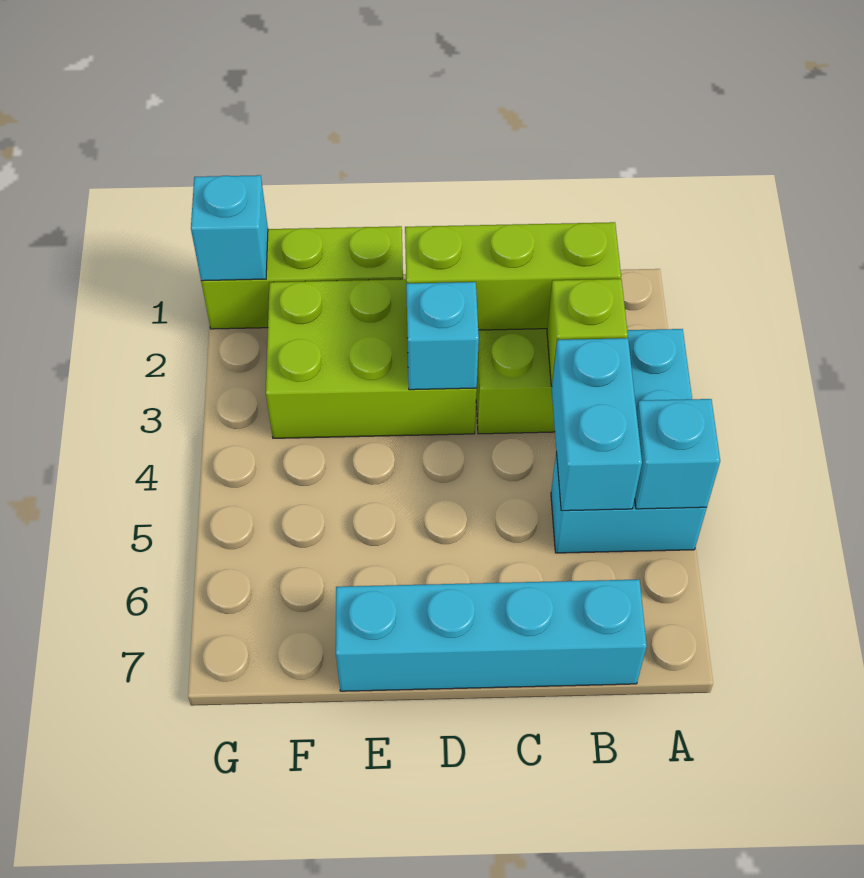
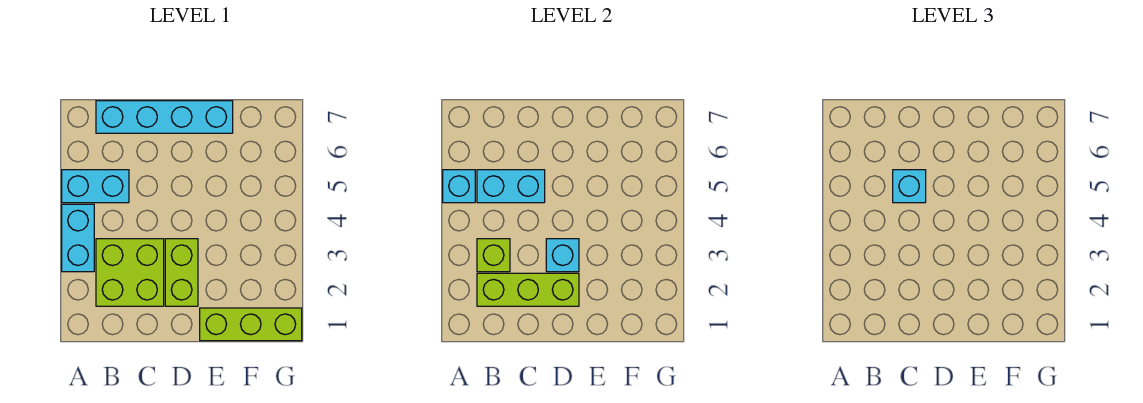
cyan brick B4:B5 level 2 -> cyan brick B5:C5 level 2
lime brick D2:F3 level 1 -> lime brick D2:D3 level 1
cyan brick G1 level 2 -> cyan brick C5 level 3

